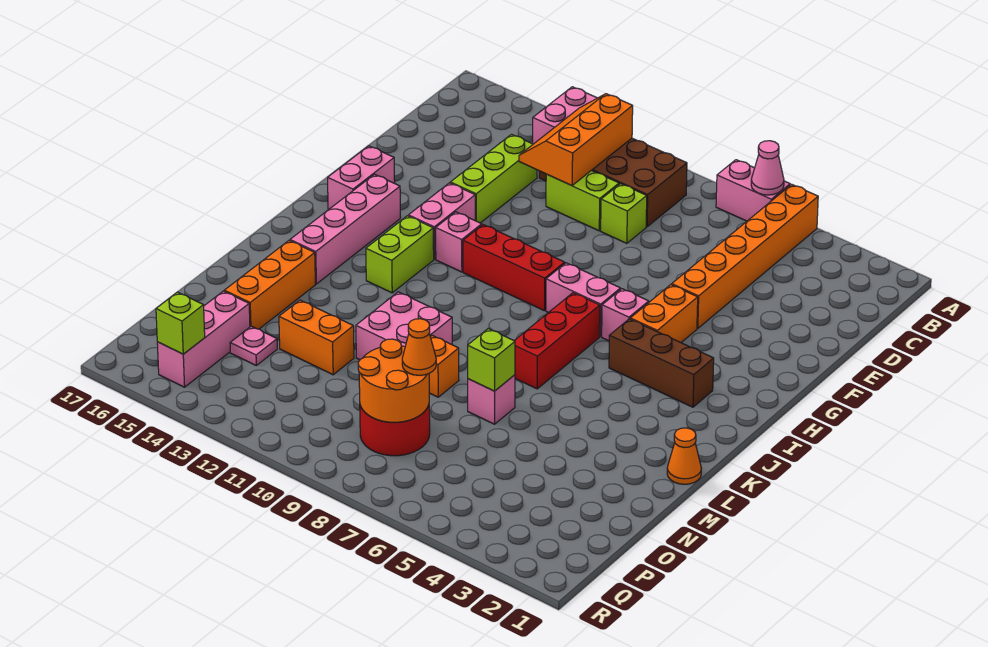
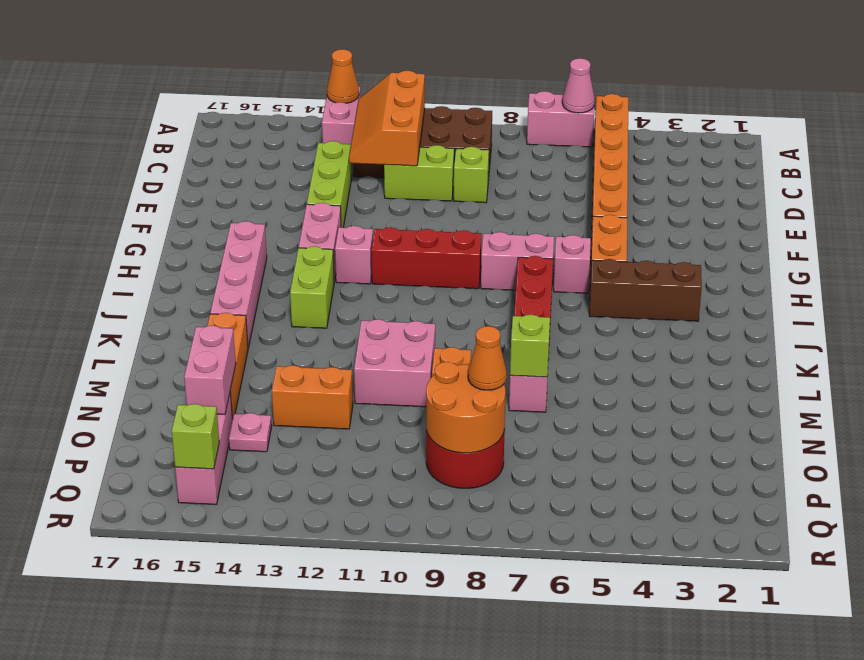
pink brick G16:H16 level 1 -> pink brick N15:O15 level 2
orange cone L1 level 1 -> orange cone A13 level 2

